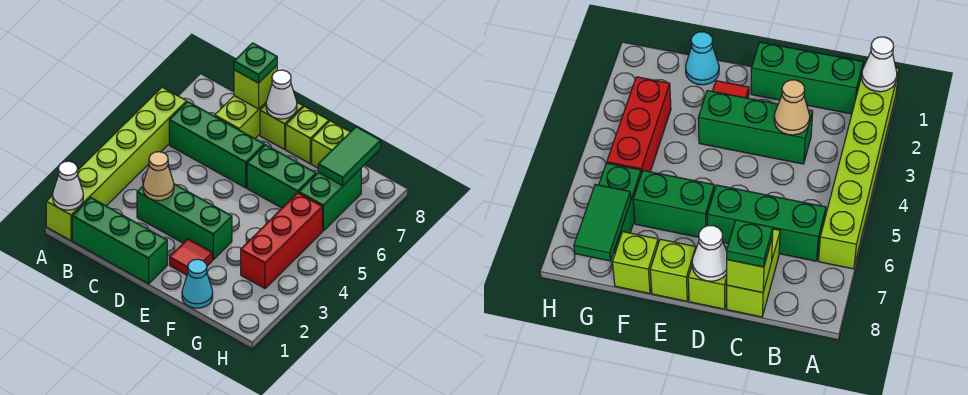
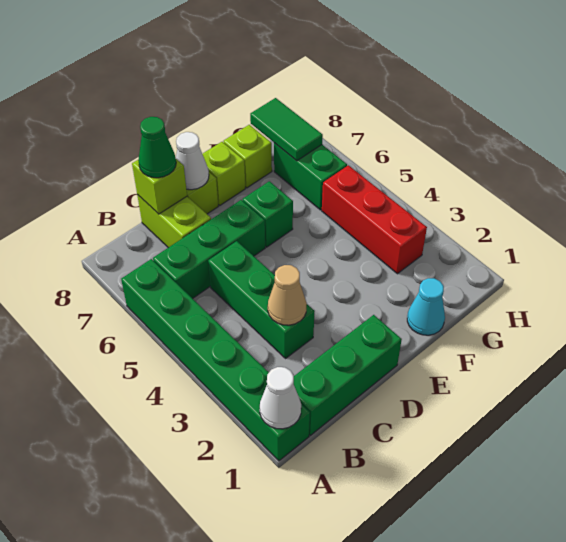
lime brick A1:A6 level 1 -> green brick A1:A6 level 1
green brick C3:E3 level 1 -> green brick C3:C5 level 1
green plate C8 level 3 -> green cone C8 level 3
red tile E2 level 1 -> none
green brick E6:F6 level 1 -> green brick E6 level 1

